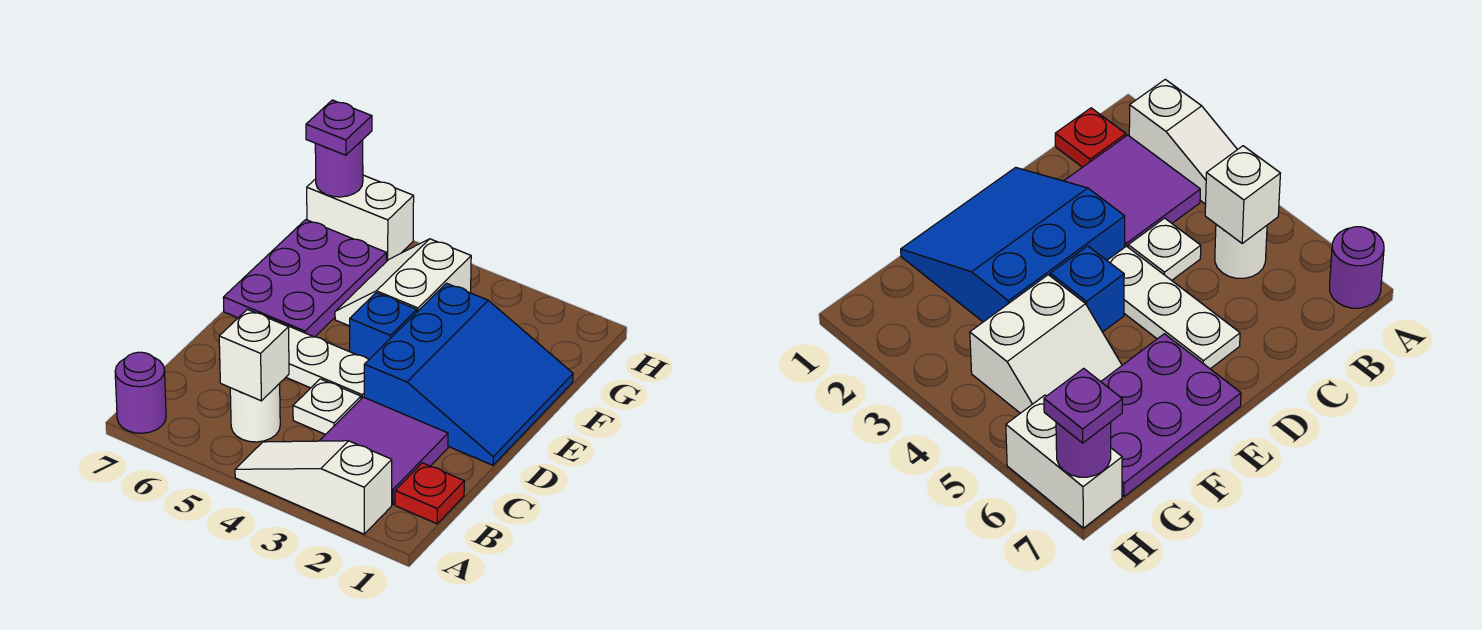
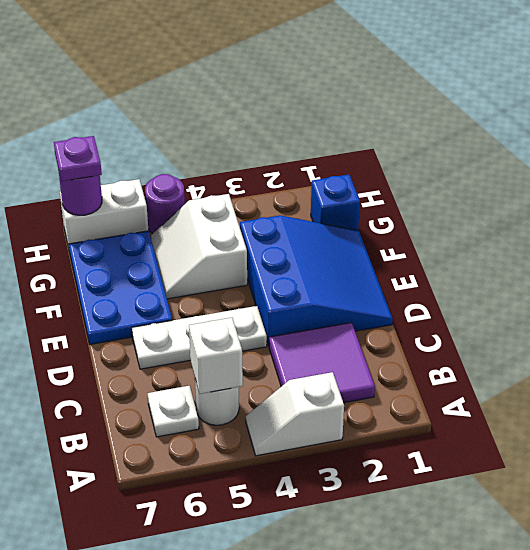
white slope A2:A4 level 1 top 2 -> white slope A3:A4 level 1 top 3
purple round brick A7 level 1 -> purple round brick H5 level 1
red plate B1 level 1 -> none
white plate C4 level 1 -> white plate B6 level 1
blue brick E4 level 1 -> blue brick G1 level 1
purple plate E6:G7 level 1 -> blue plate E6:G7 level 1

